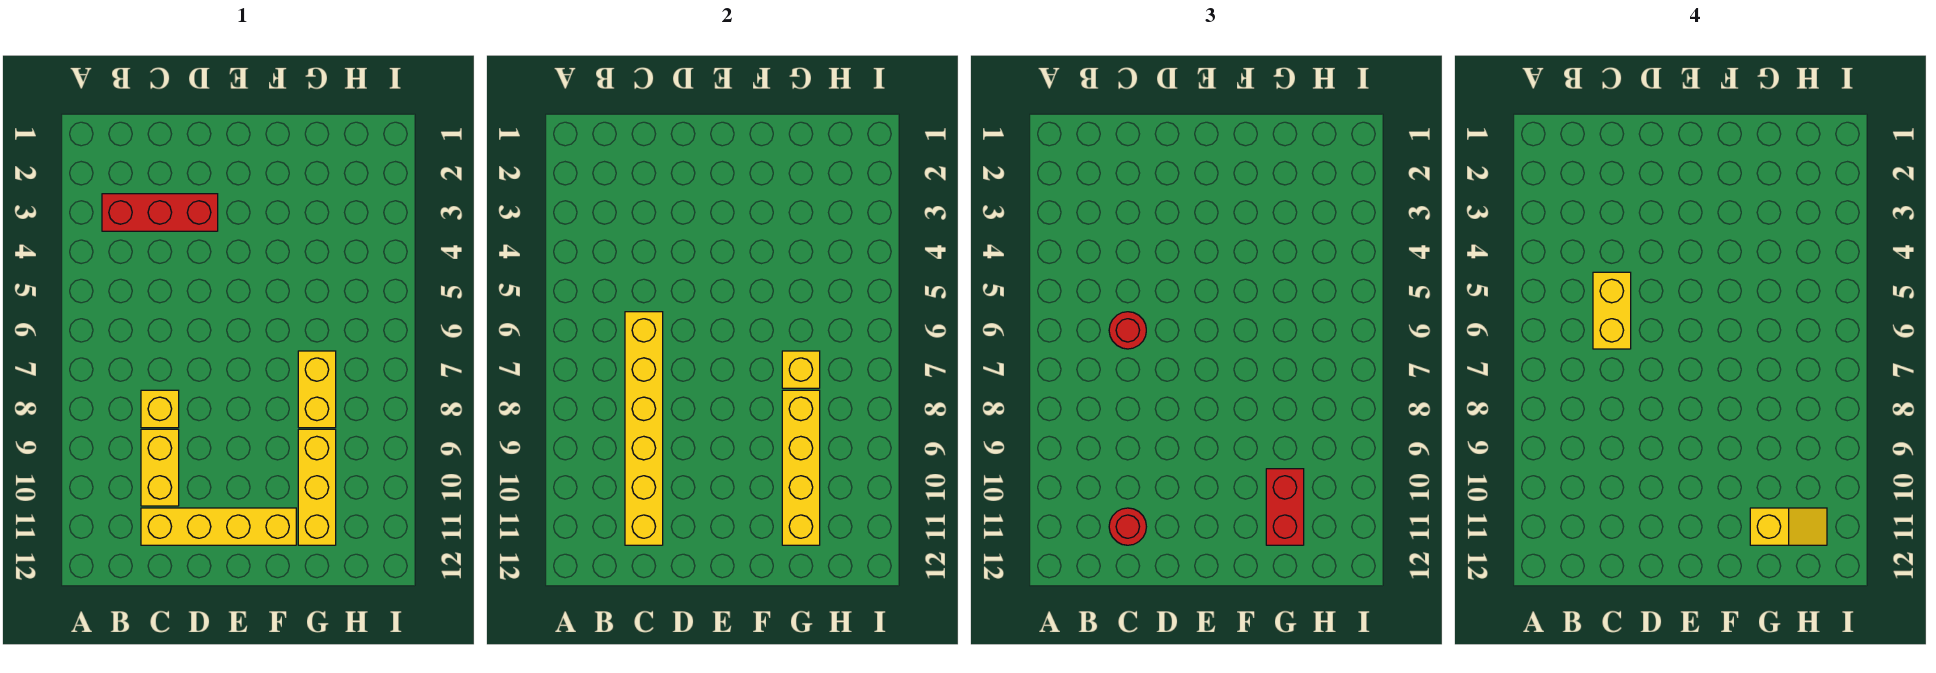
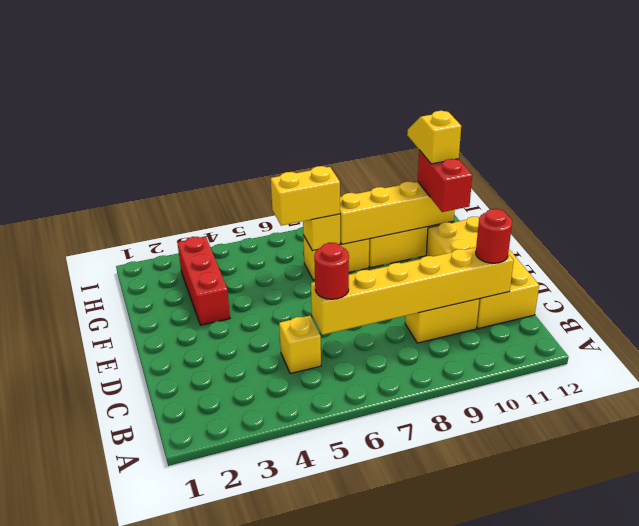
red brick B3:D3 level 1 -> red brick F3:H3 level 1
yellow brick C5:C6 level 4 -> yellow brick G6:G7 level 3
yellow brick C8 level 1 -> yellow brick C5 level 1
yellow brick C11:F11 level 1 -> yellow brick C11:F12 level 1
red brick G10:G11 level 3 -> red brick F11:G11 level 3

